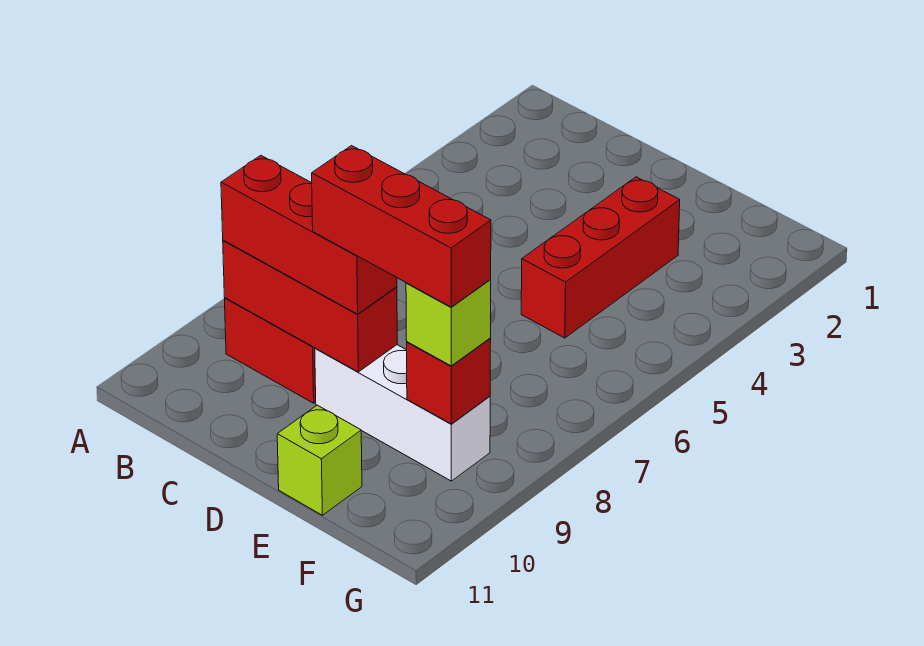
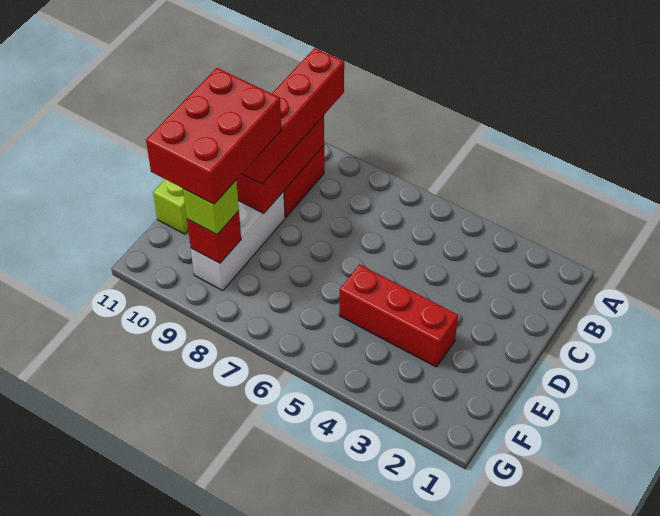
red brick B9:D9 level 3 -> red brick A9:D9 level 3
red brick D9:F9 level 4 -> red brick D9:F10 level 4

